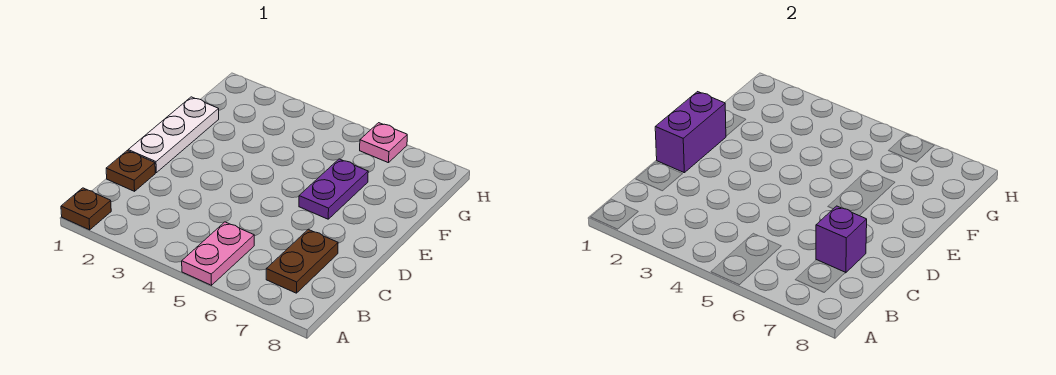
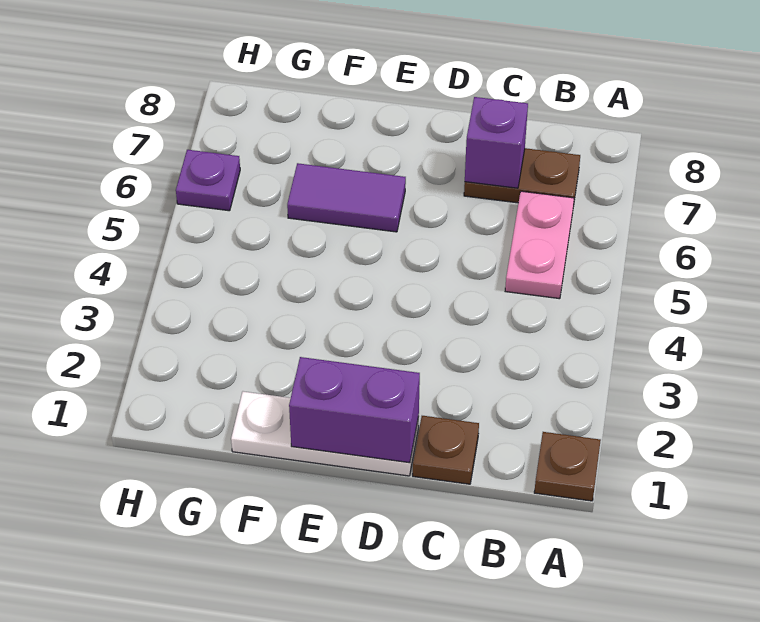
pink plate A5:B5 level 1 -> pink plate B5:B6 level 1
purple plate E6:F6 level 1 -> purple tile E6:F6 level 1
pink plate H6 level 1 -> purple plate H6 level 1

